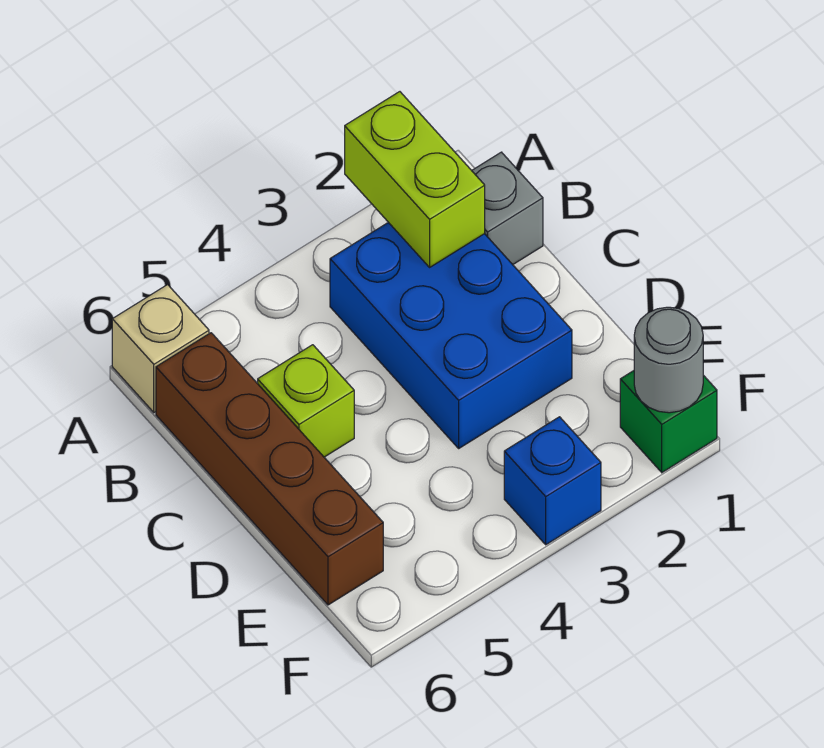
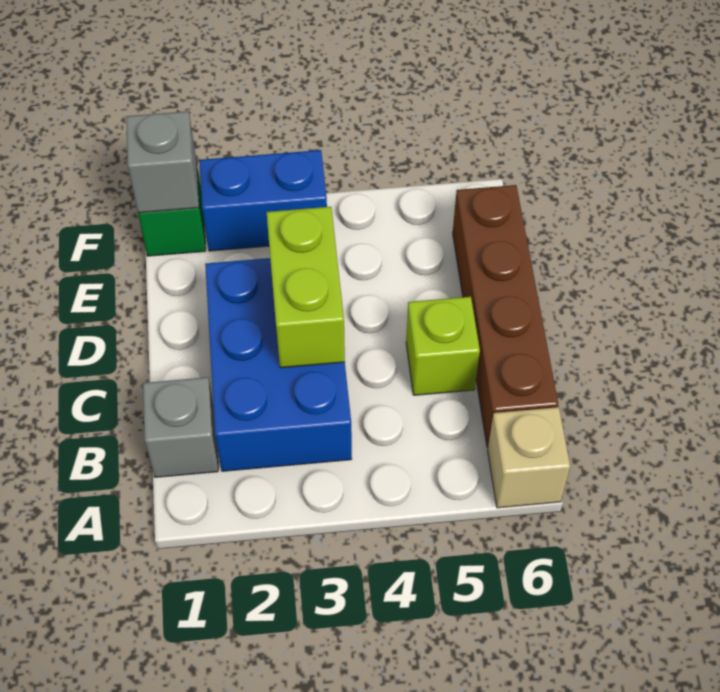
lime brick A2:B2 level 2 -> lime brick C3:D3 level 2
grey round brick F1 level 2 -> grey brick F1 level 2
blue brick F3 level 1 -> blue brick F2:F3 level 1

